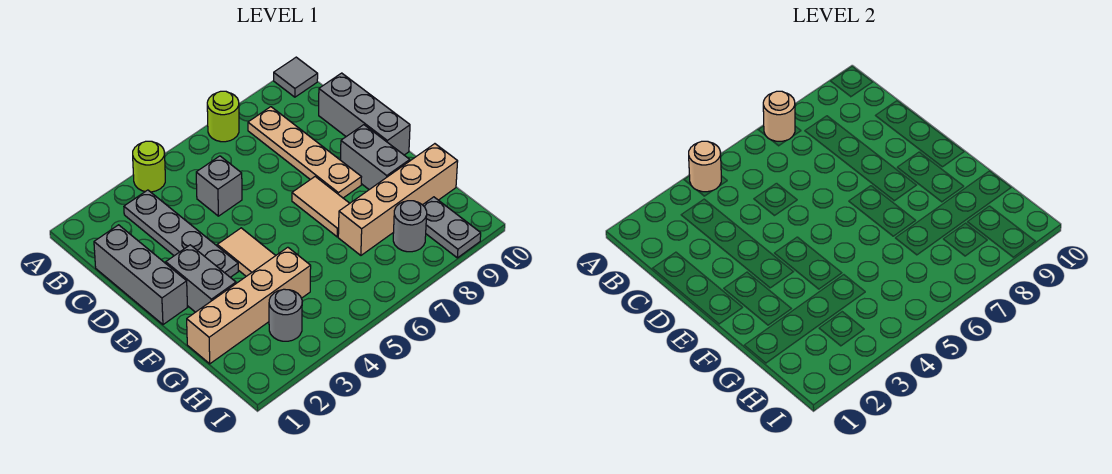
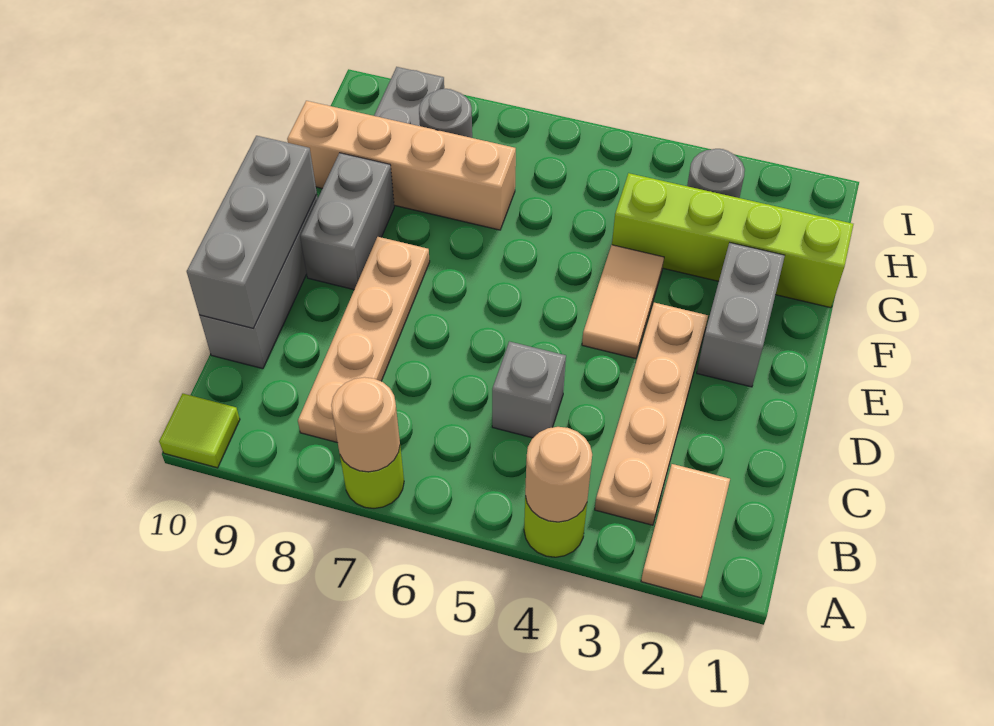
grey tile A10 level 1 -> lime tile A10 level 1
grey plate B3:E3 level 1 -> tan plate B3:E3 level 1
grey brick C1:E1 level 1 -> grey brick C10:E10 level 2
tan tile E7:F7 level 1 -> tan tile A2:B2 level 1
tan brick G1:G4 level 1 -> lime brick G1:G4 level 1

